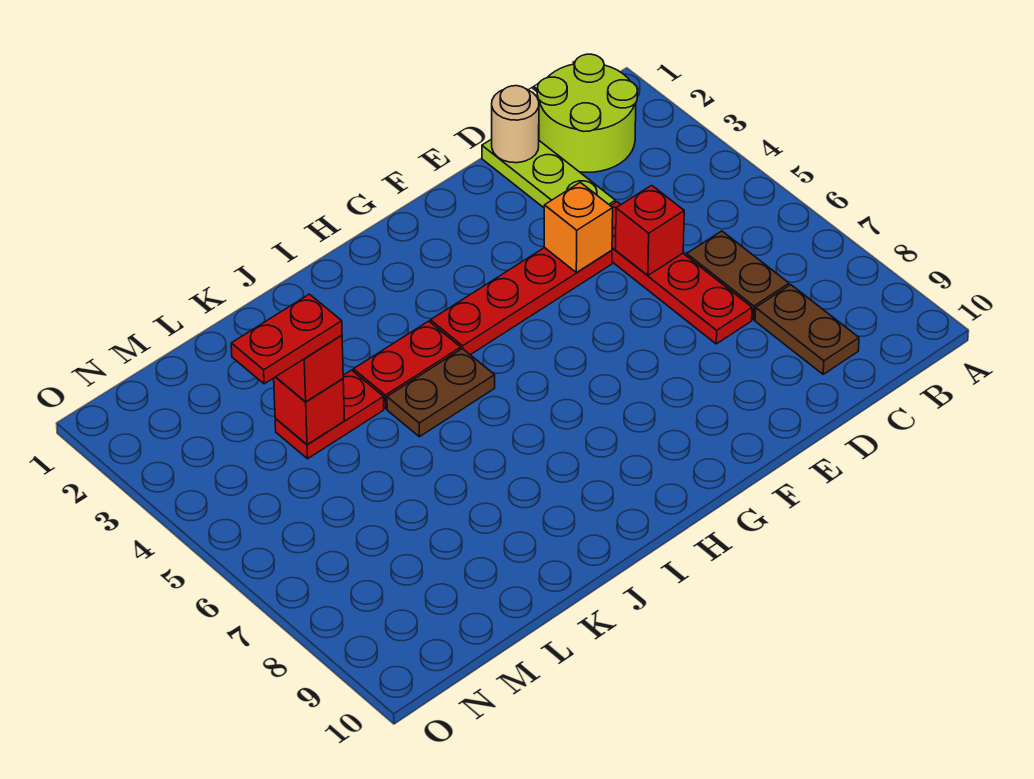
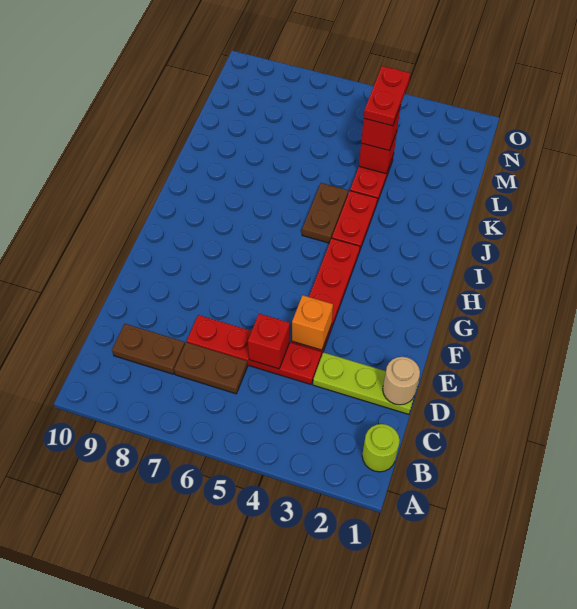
lime round brick B1:C2 level 1 -> lime round brick B1 level 1

